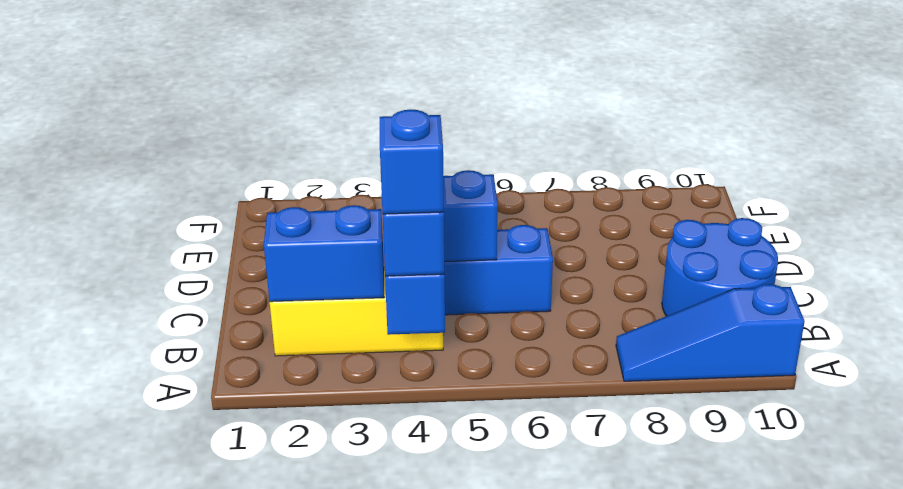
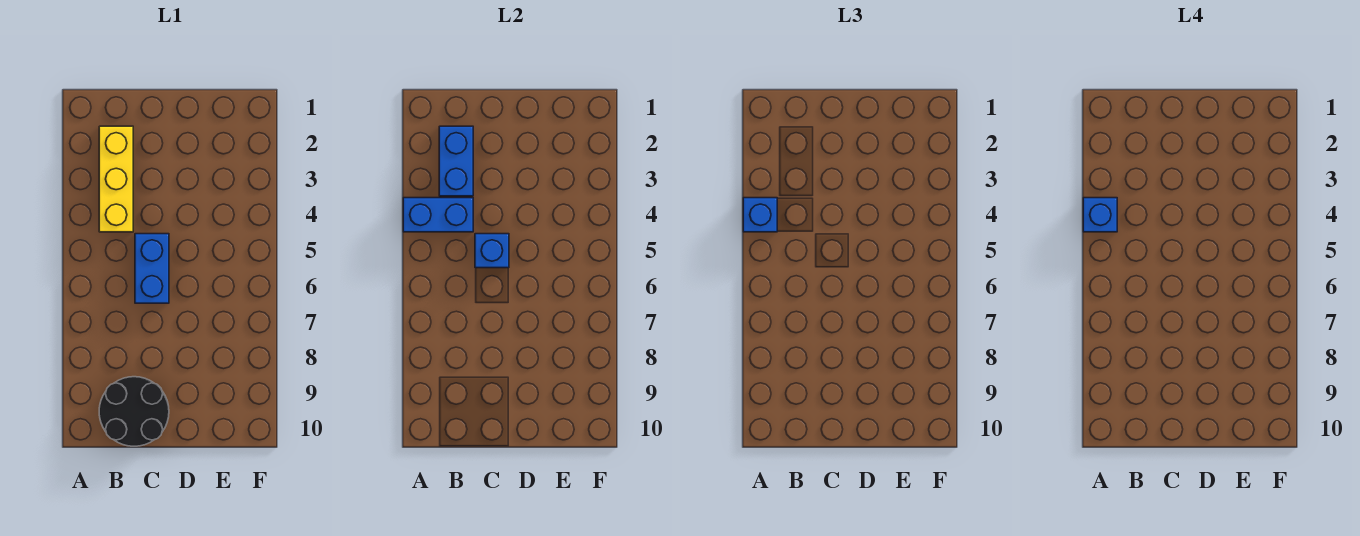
blue slope A8:A10 level 1 top 10 -> none
blue round brick B9:C10 level 1 -> black round brick B9:C10 level 1

